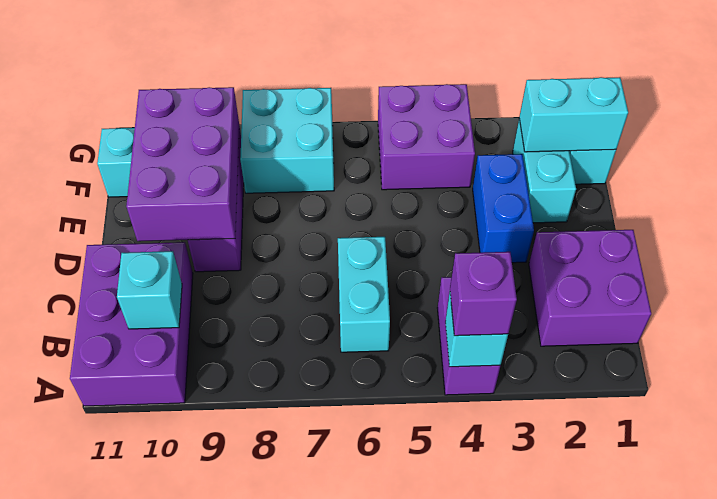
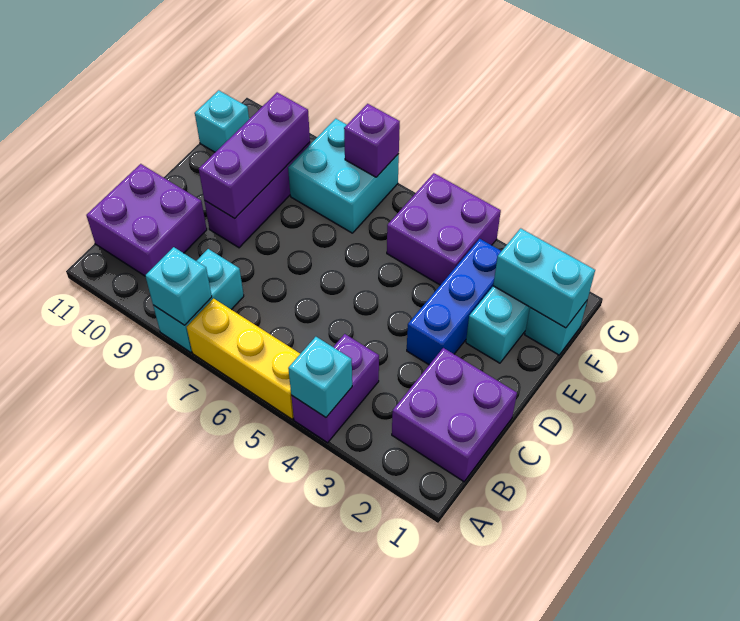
purple brick A4 level 3 -> purple brick G7 level 2
none -> yellow brick A5:A7 level 1
purple brick A10:C11 level 1 -> purple brick B10:C11 level 1
cyan brick B6:C6 level 1 -> cyan brick A8:B8 level 1
cyan brick B10 level 2 -> cyan brick A8 level 2
blue brick D3:E3 level 1 -> blue brick D3:F3 level 1
purple brick D9:F10 level 2 -> purple brick D9:F9 level 2

